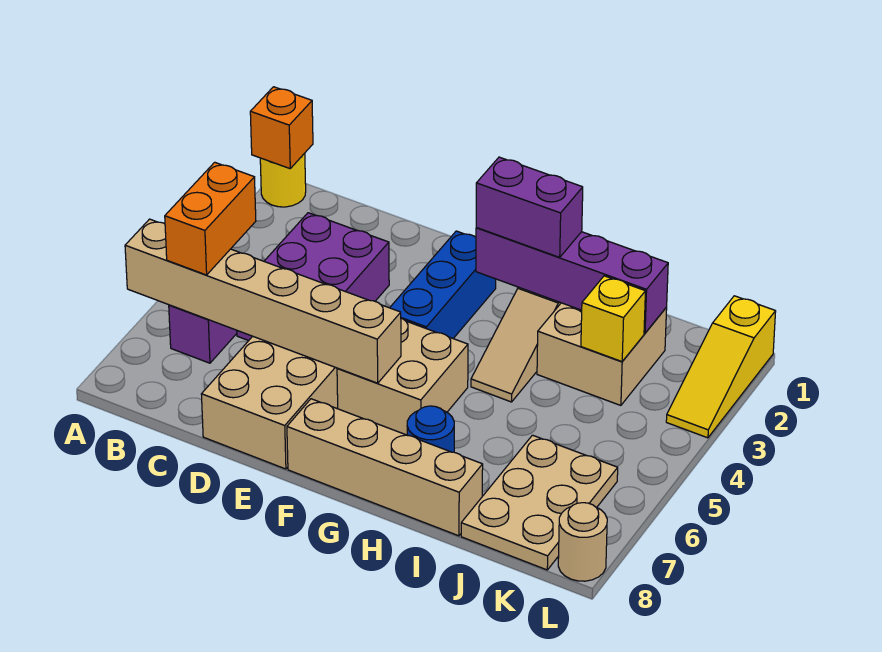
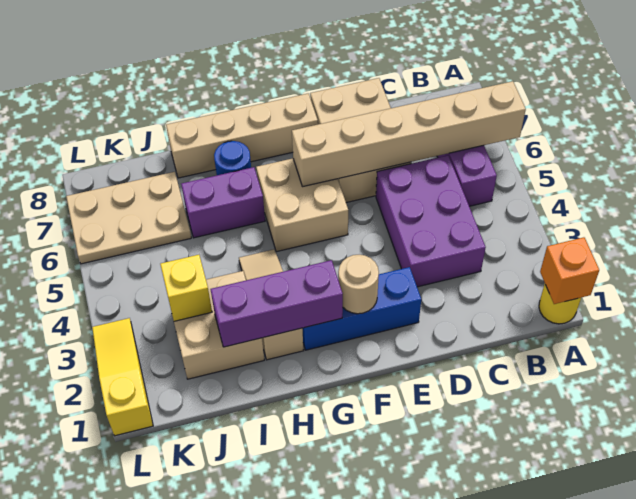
orange brick B5:B6 level 3 -> none
blue brick F2:F4 level 1 -> blue brick E2:G2 level 1
purple brick G2:J2 level 2 -> purple brick G2:I2 level 2
purple brick G2:H2 level 3 -> purple brick H6:I6 level 1
tan plate J6:K8 level 1 -> tan plate J6:L7 level 1
tan round brick L8 level 1 -> tan round brick F2 level 2

